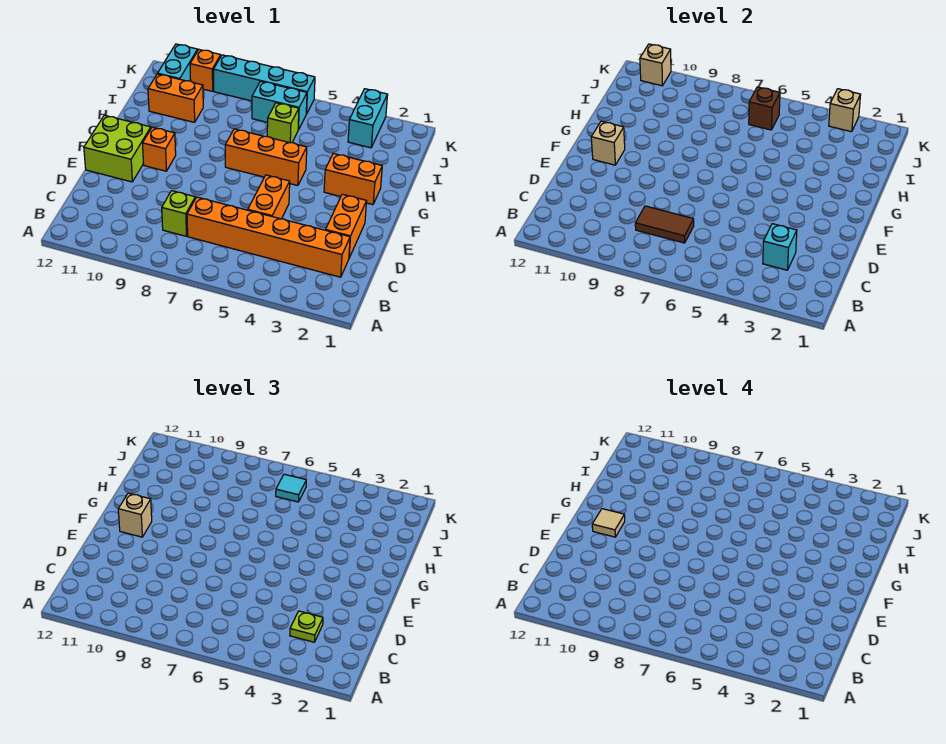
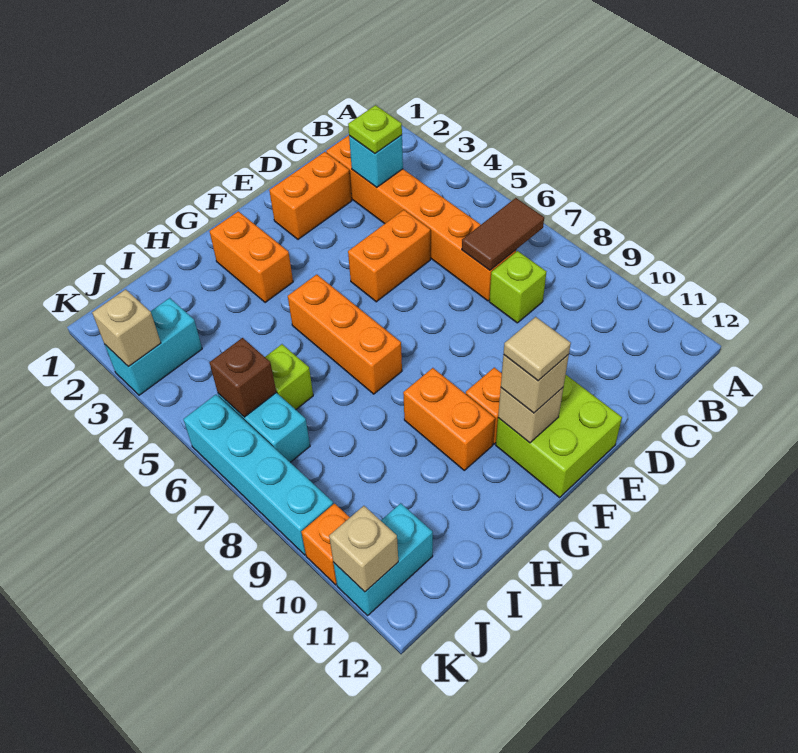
brown tile C7:C8 level 2 -> brown tile B7:C7 level 2
orange brick I10:I11 level 1 -> orange brick G9:G10 level 1
cyan tile J6 level 3 -> none

